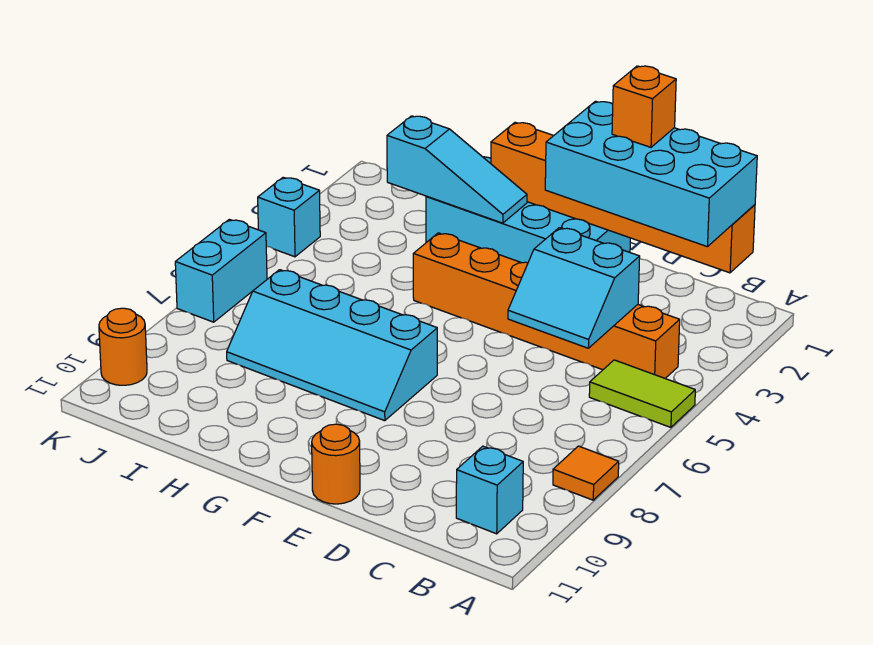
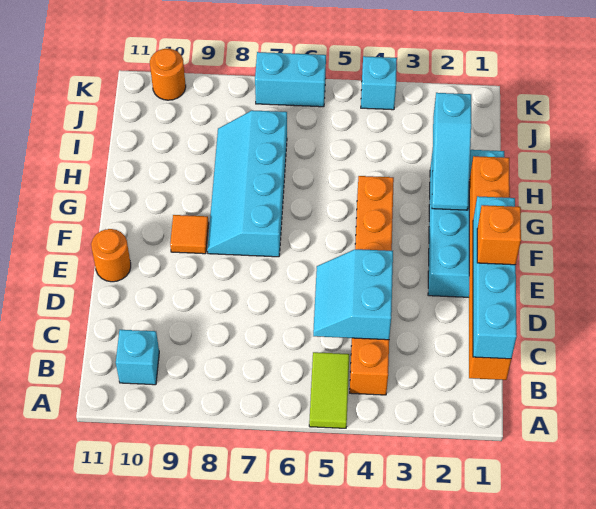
orange tile A8 level 1 -> orange tile F9 level 1
cyan brick B1:E2 level 3 -> cyan brick B1:E1 level 3

